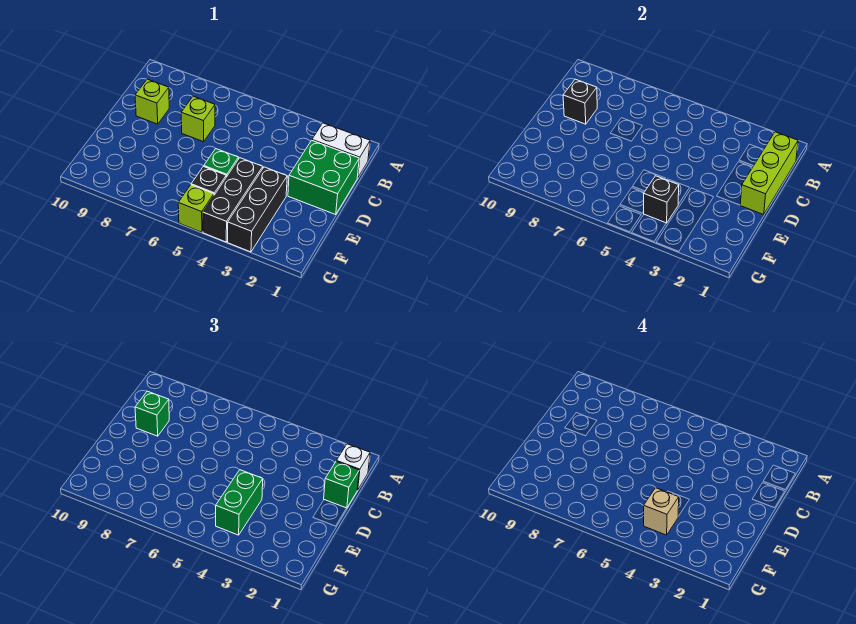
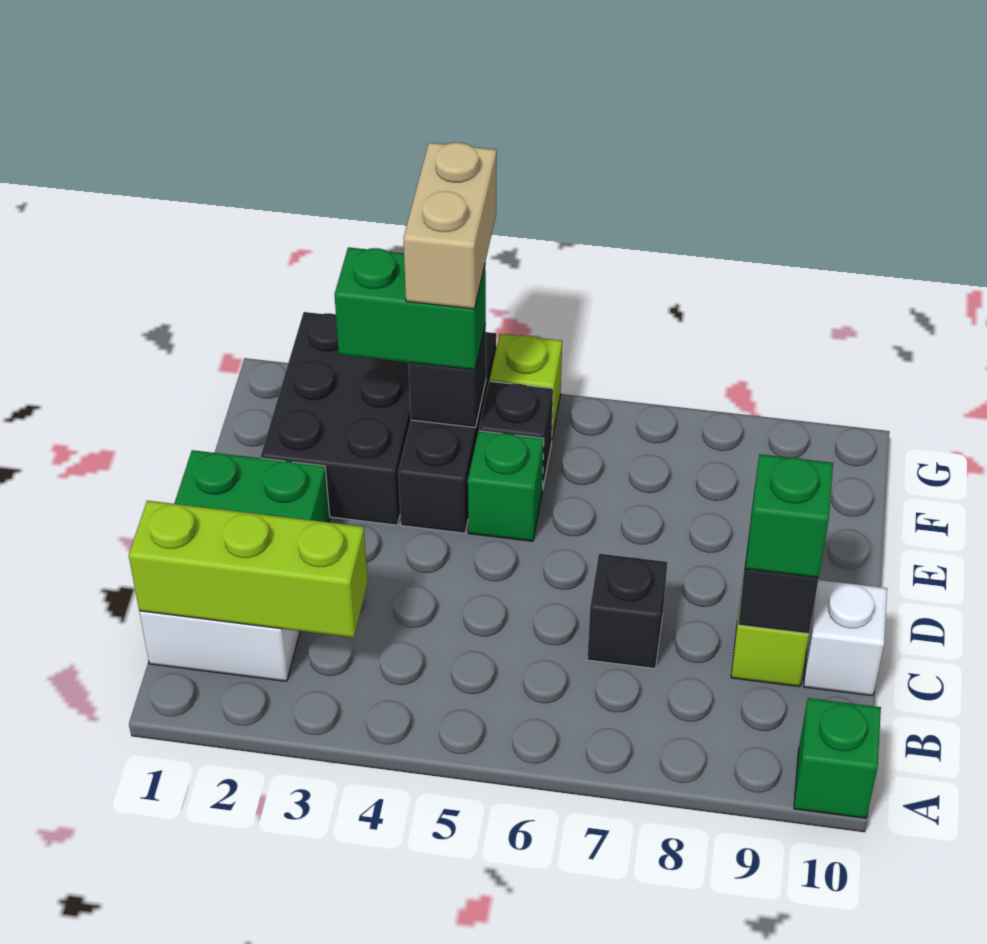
lime brick B1:D1 level 2 -> lime brick B1:B3 level 2
white brick B1 level 3 -> white brick C10 level 1
green brick C1 level 3 -> green brick A10 level 1
lime brick C7 level 1 -> black brick C7 level 1
black brick E3:G3 level 1 -> black brick E2:G3 level 1
green brick E4:F4 level 3 -> green brick F3:F4 level 3
tan brick F4 level 4 -> tan brick F4:G4 level 4

